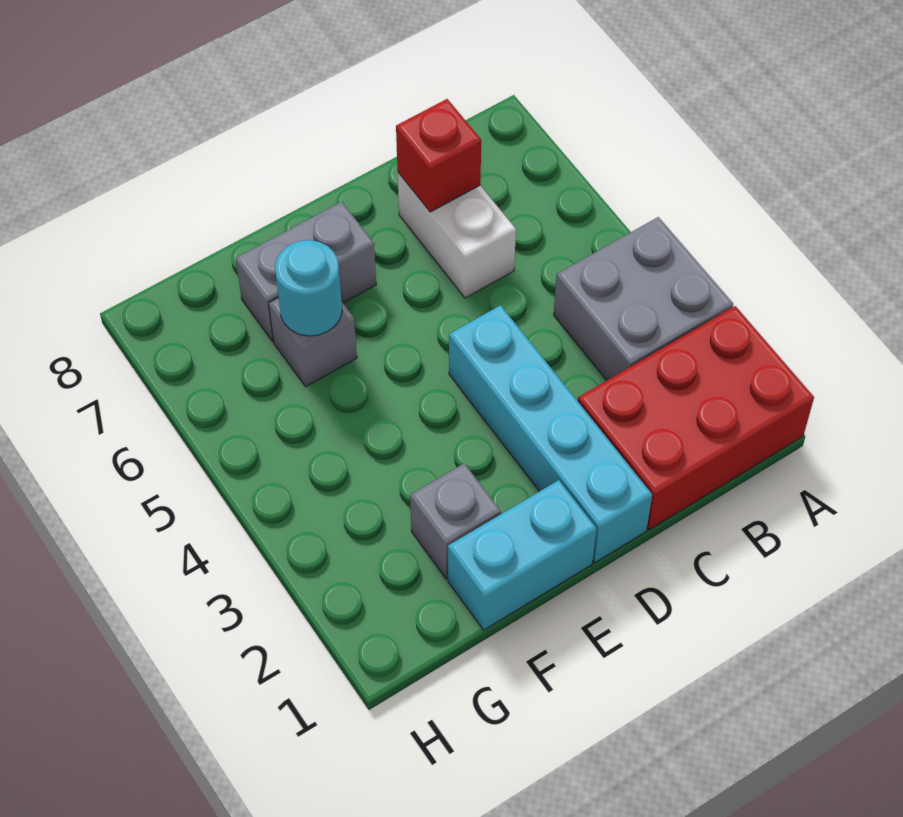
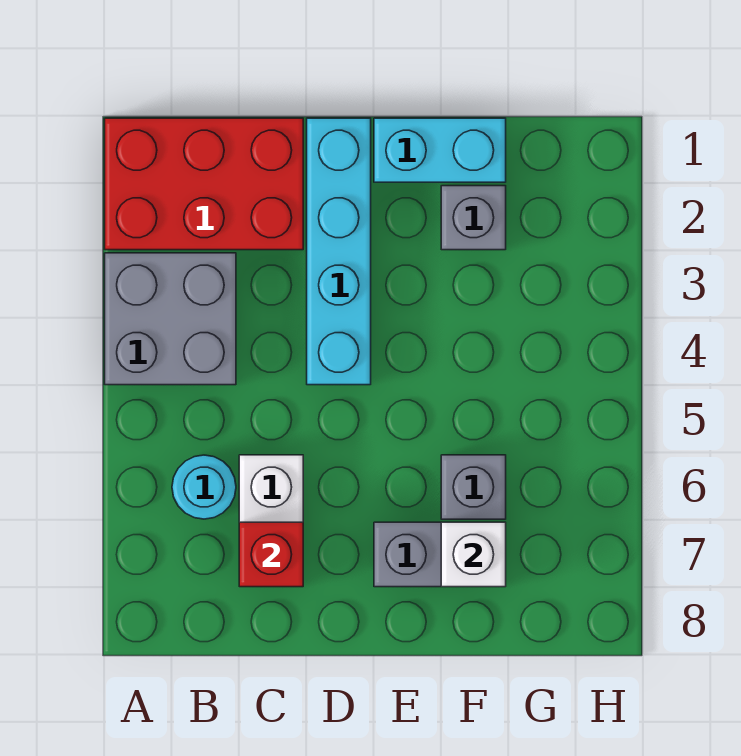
cyan round brick F6 level 2 -> cyan round brick B6 level 1
none -> white brick F7 level 2

